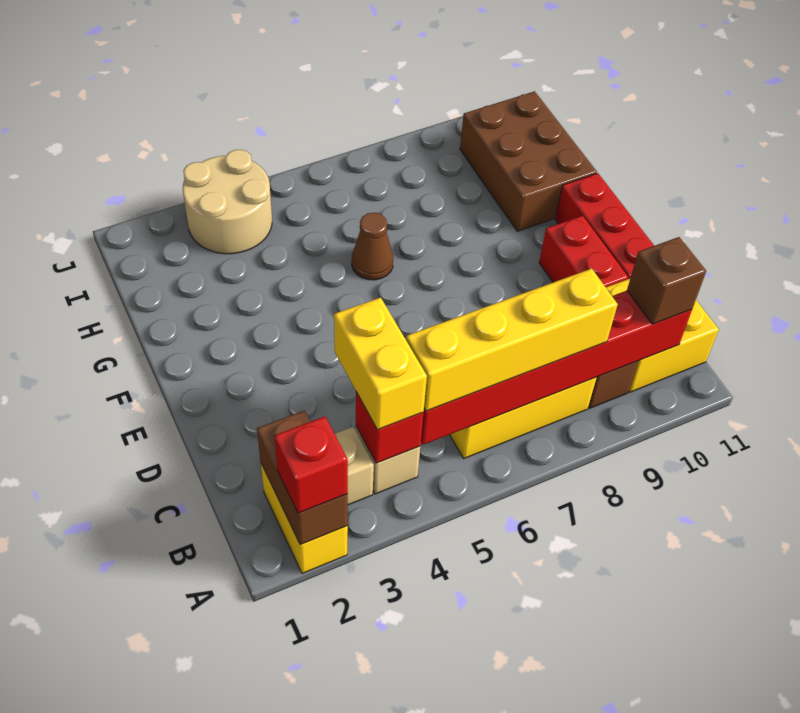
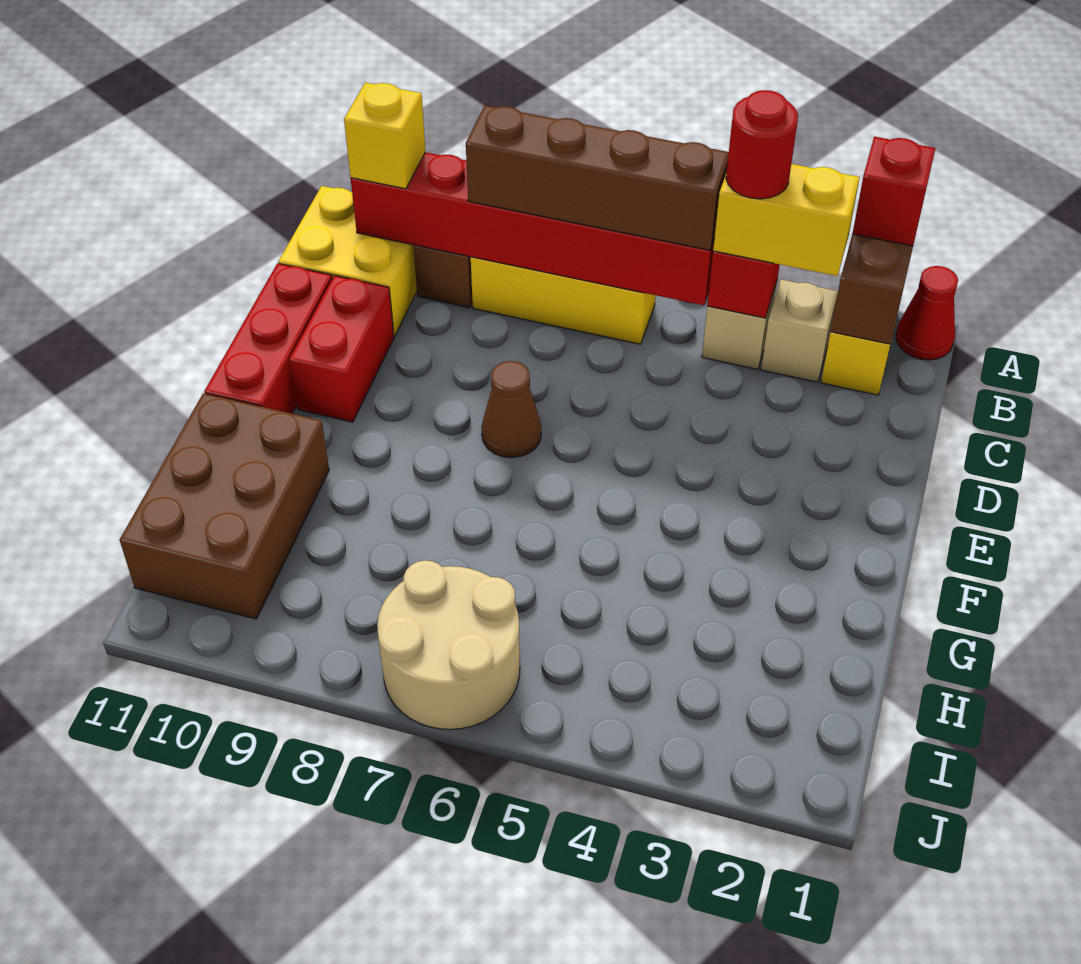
none -> red cone A1 level 1
yellow brick B4:C4 level 3 -> yellow brick B3:B4 level 3
none -> red round brick B4 level 4
yellow brick B5:B8 level 3 -> brown brick B5:B8 level 3
brown brick B10 level 3 -> yellow brick B10 level 3
brown cone G6 level 1 -> brown cone E7 level 1
tan round brick I3:J4 level 1 -> tan round brick I6:J7 level 1

